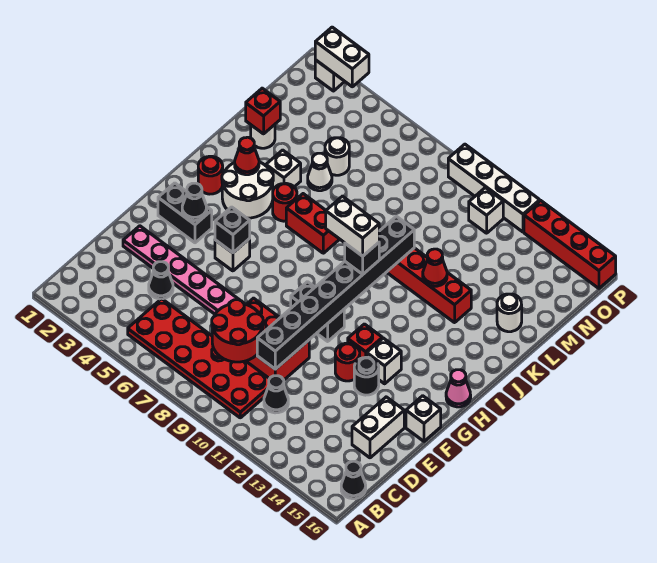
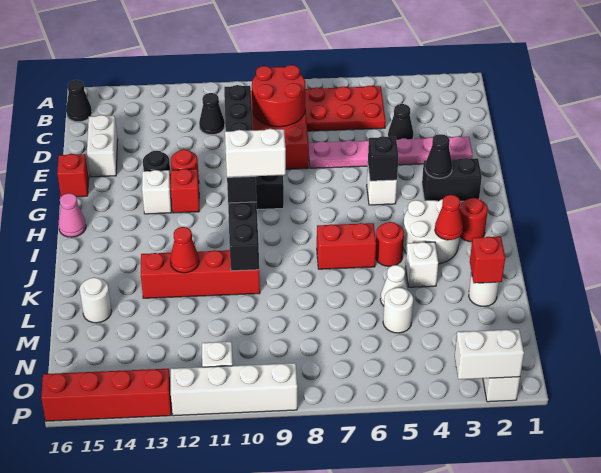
white brick F16 level 1 -> red brick F16 level 1

